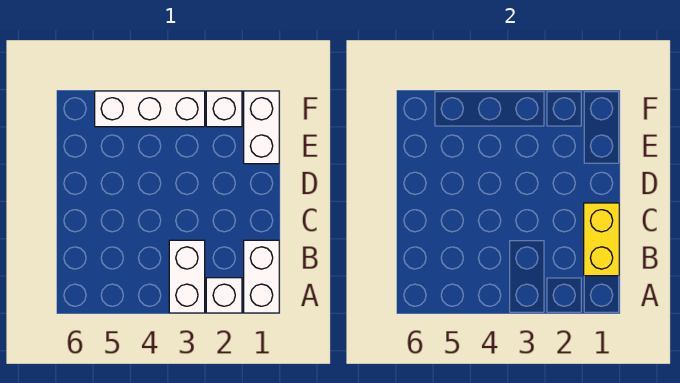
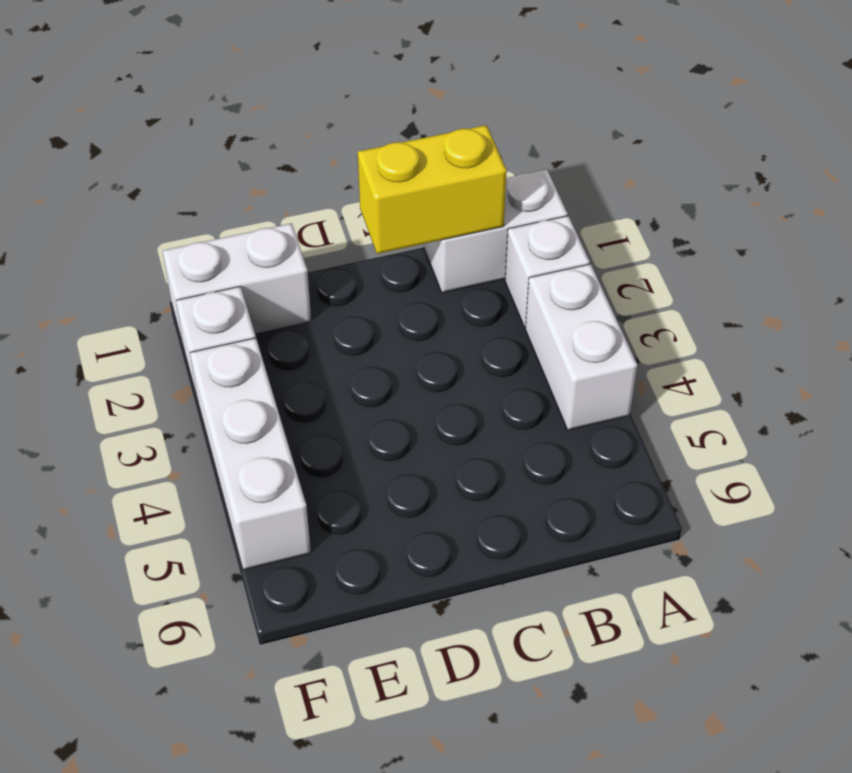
white brick A3:B3 level 1 -> white brick A3:A4 level 1

